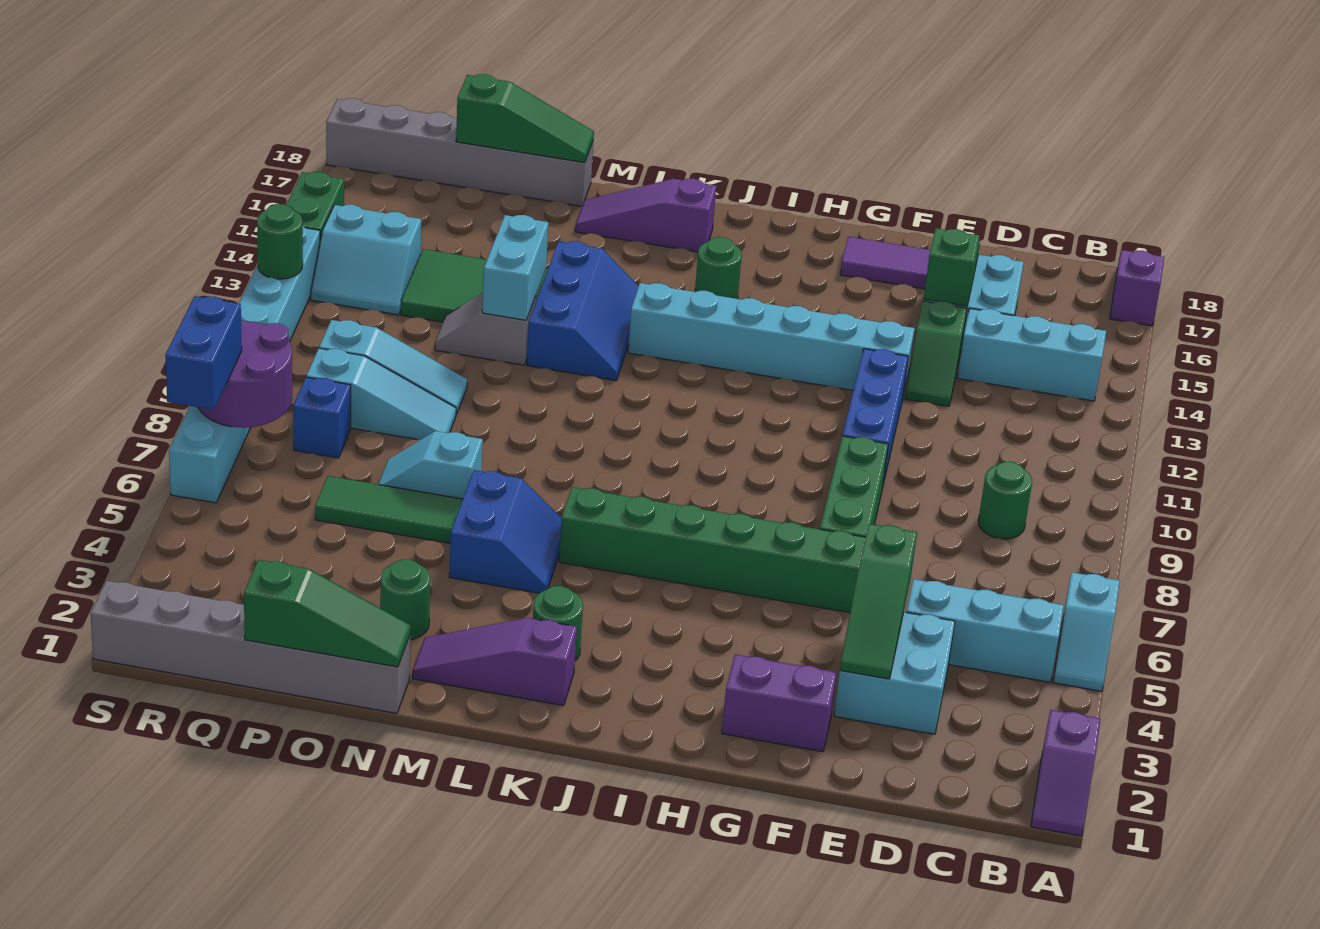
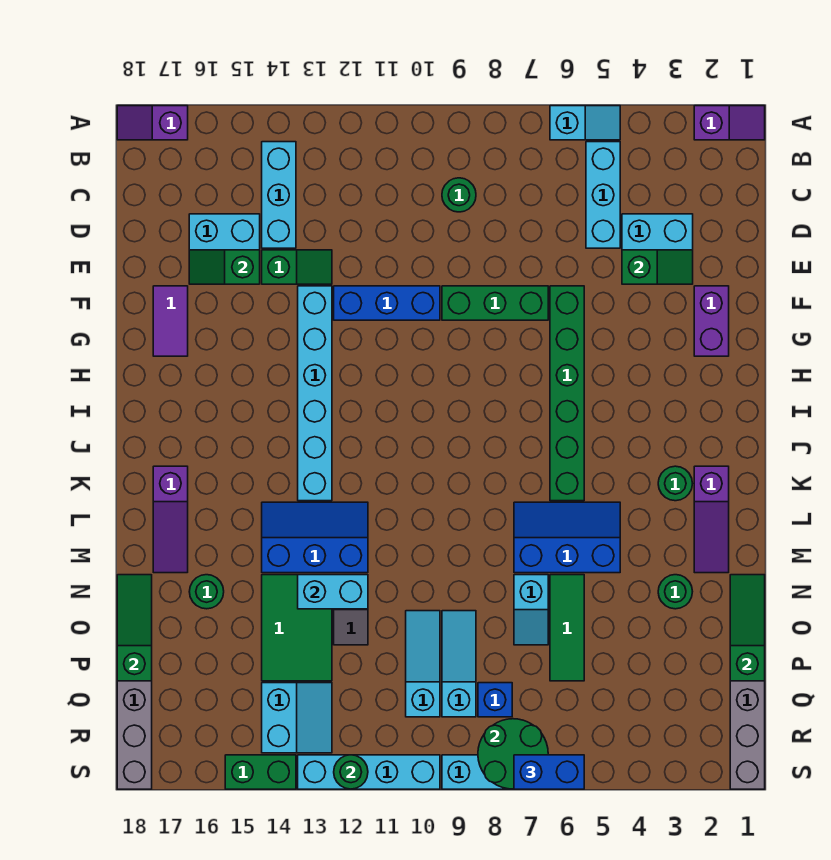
green slope E3:E5 level 2 top 5 -> green slope E3:E4 level 2 top 4
green round brick J15 level 1 -> green round brick N16 level 1
blue slope L5:M6 level 1 top M -> blue slope L5:M7 level 1 top M
purple round brick R7:S8 level 2 -> green round brick R7:S8 level 2

